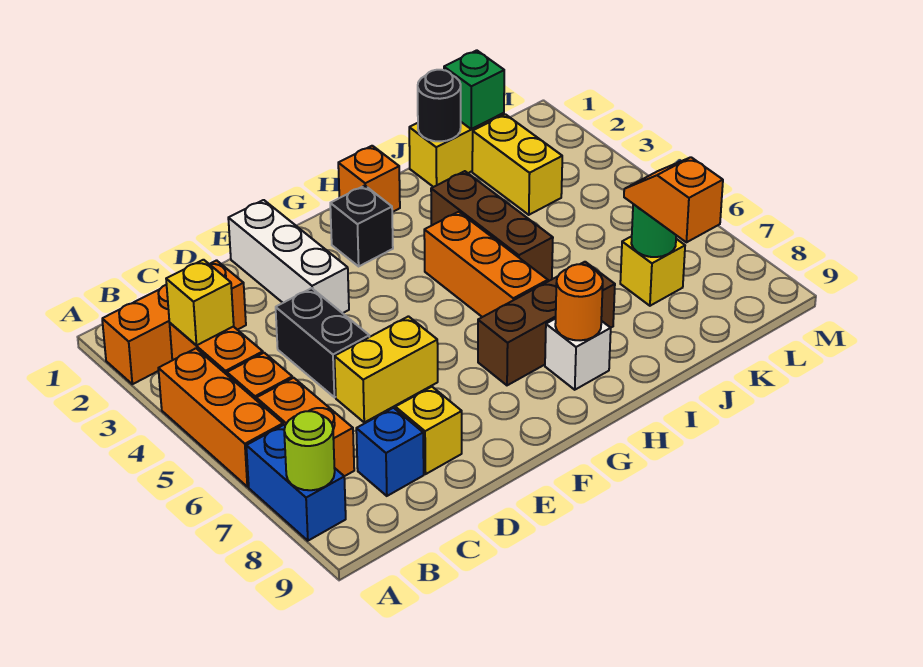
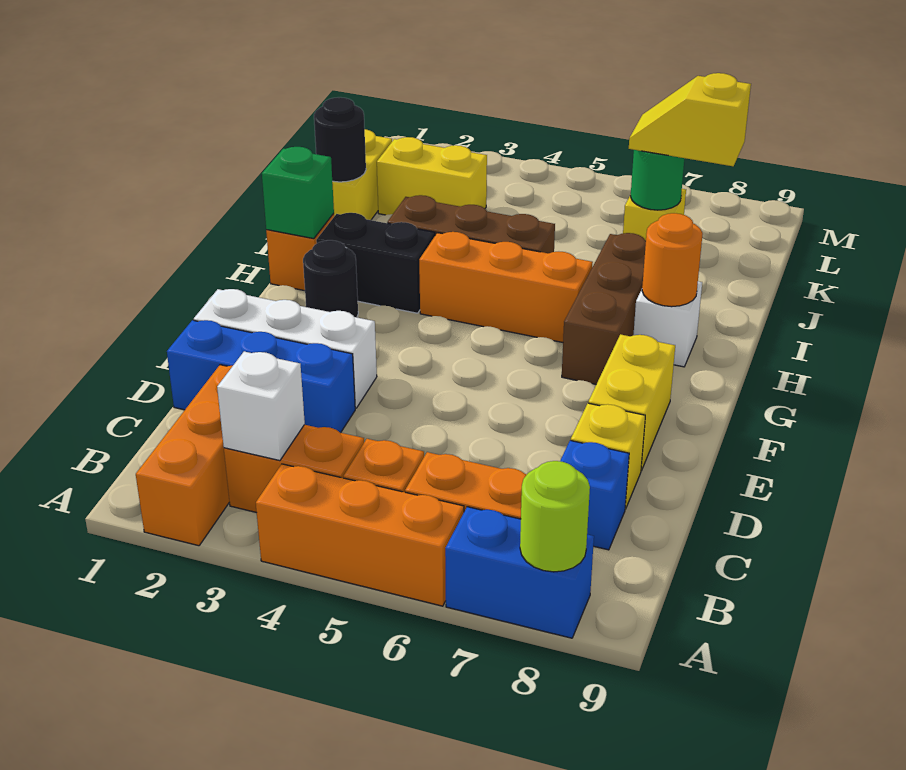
yellow brick B3 level 2 -> white brick B3 level 2
none -> blue brick D1:D3 level 1
black brick D4:D5 level 1 -> black brick H2:H3 level 1
yellow brick D6:E6 level 1 -> yellow brick E8:F8 level 1
black brick G2 level 1 -> black round brick G2 level 1
green brick K1 level 2 -> green brick H1 level 2
orange slope K7:K8 level 3 top 8 -> yellow slope K7:K8 level 3 top 8

